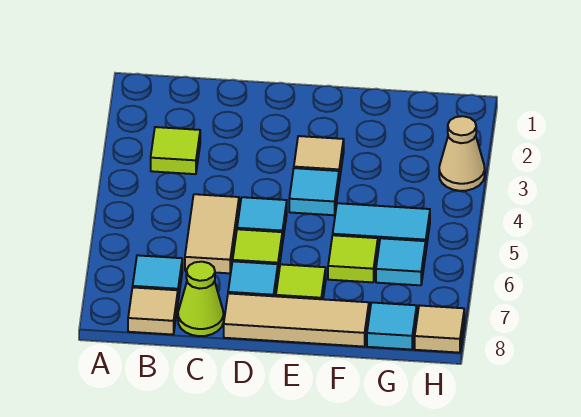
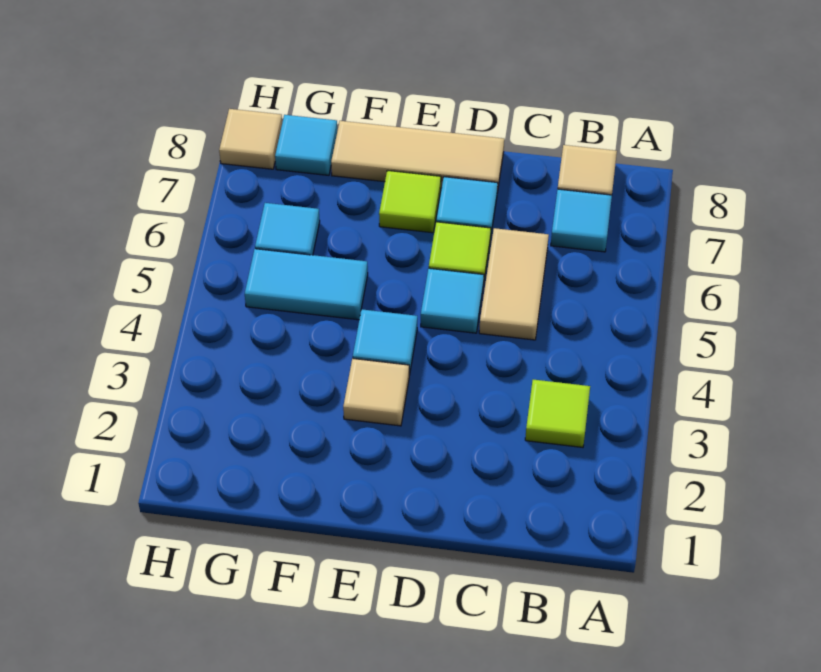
lime cone C8 level 1 -> none
lime tile F6 level 1 -> none
tan cone H3 level 1 -> none

